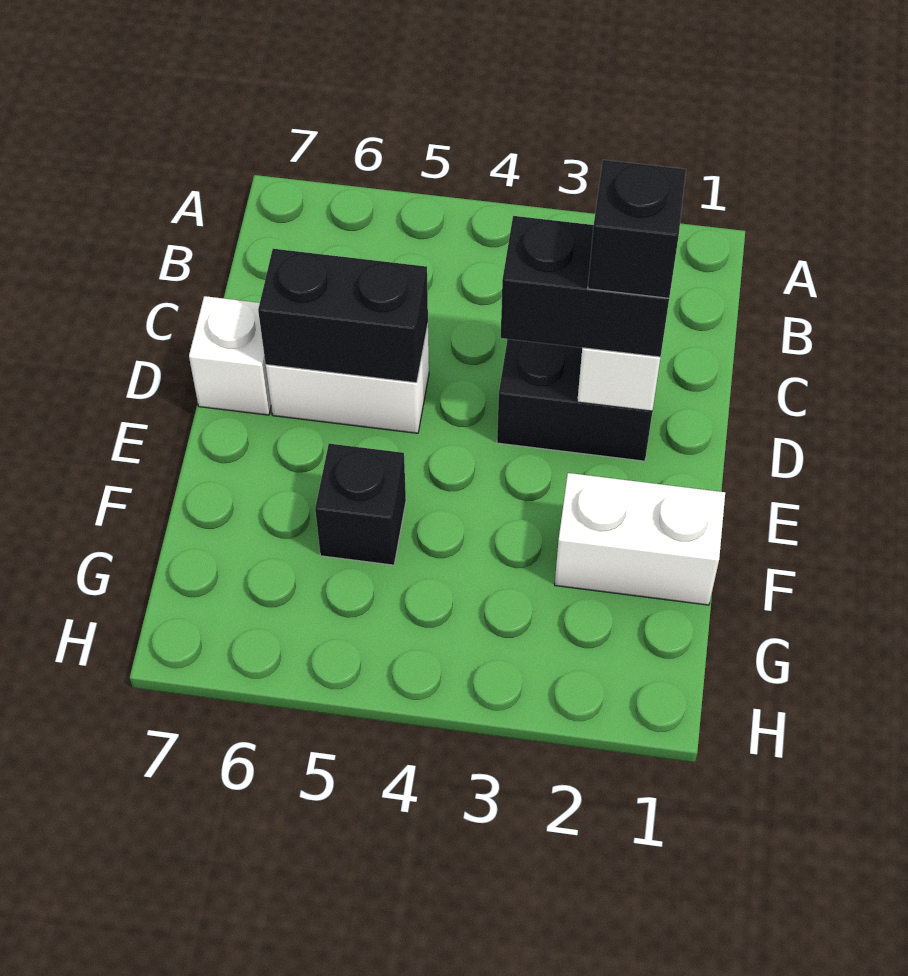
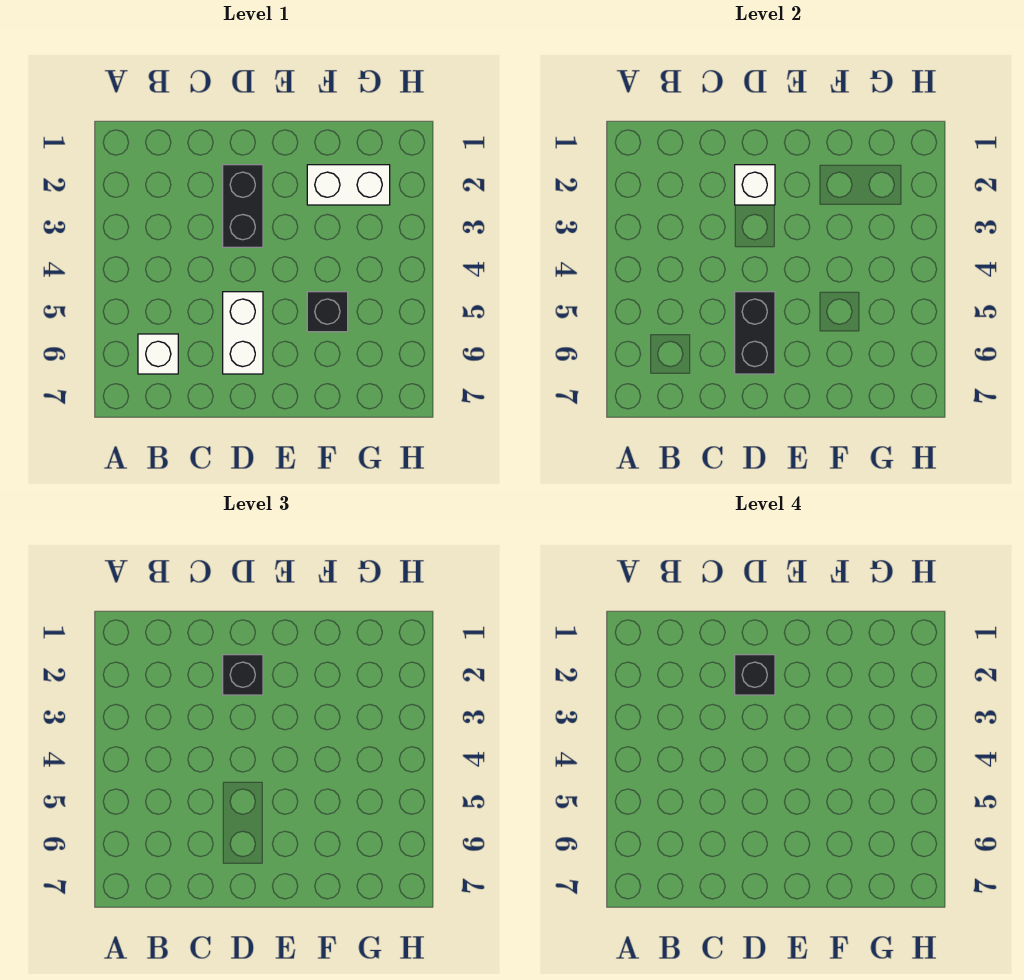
black brick D2:D3 level 3 -> black brick D2 level 3
white brick D7 level 1 -> white brick B6 level 1
white brick F1:F2 level 1 -> white brick F2:G2 level 1

